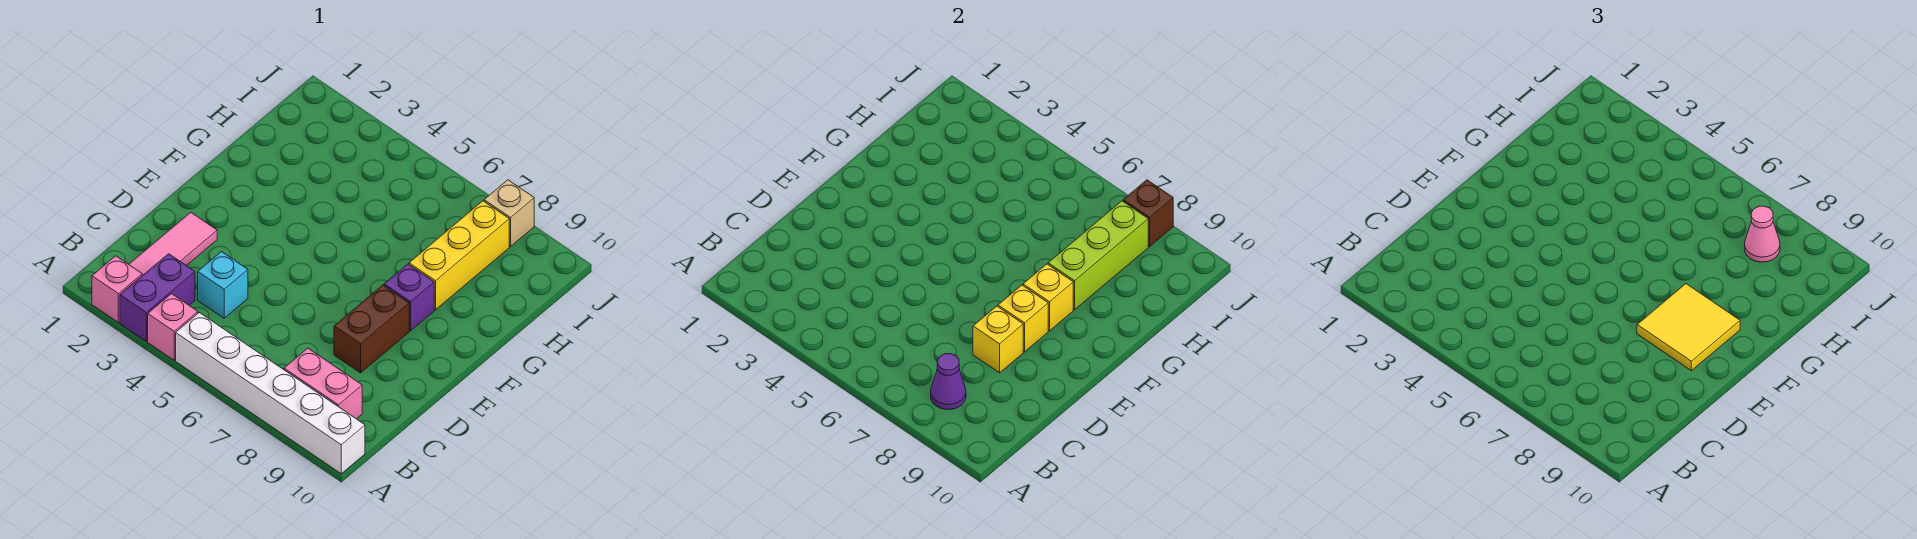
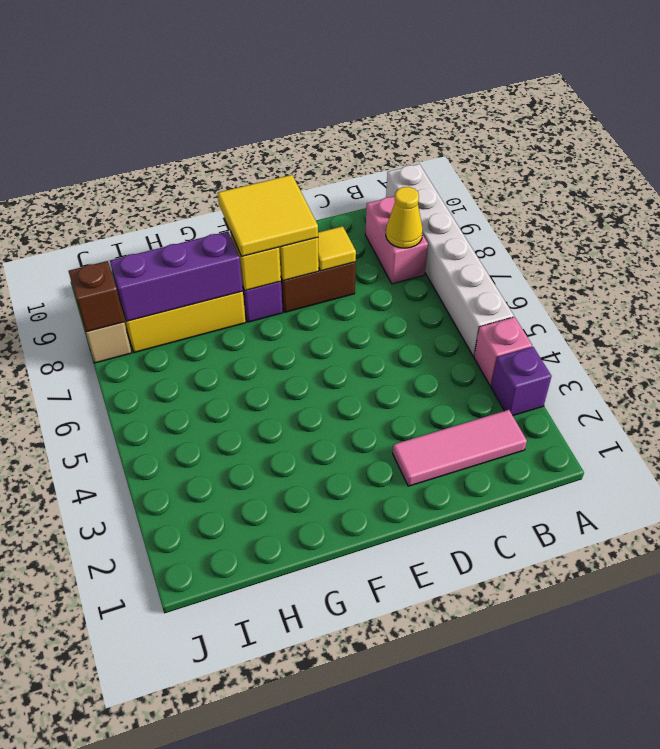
pink brick A2 level 1 -> none
purple brick A3:B3 level 1 -> purple brick A3 level 1
purple cone B8 level 2 -> yellow cone B8 level 2
cyan brick C4 level 1 -> none
yellow brick D8 level 2 -> yellow tile D8 level 2
lime brick G8:I8 level 2 -> purple brick G8:I8 level 2
pink cone I8 level 3 -> none

